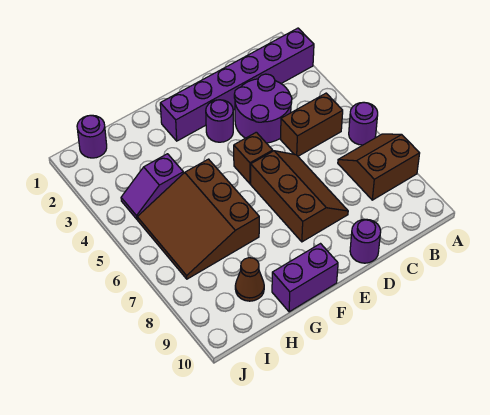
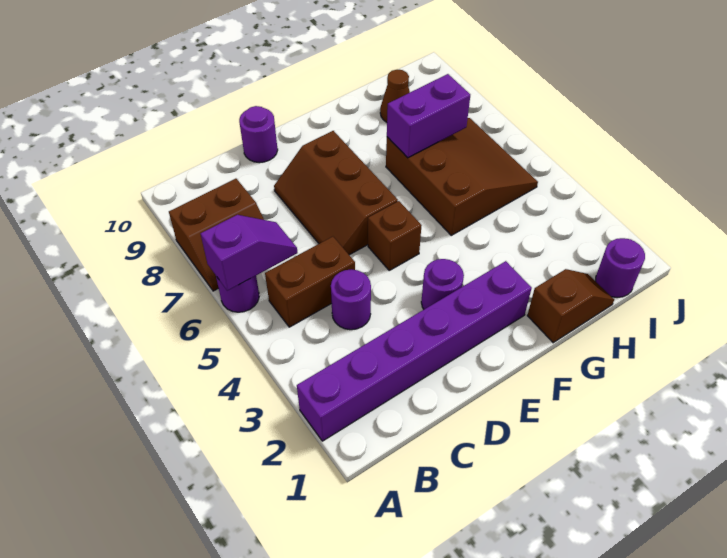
purple round brick C3:D4 level 1 -> purple round brick C4 level 1
purple brick F10:G10 level 1 -> purple brick G7:H7 level 2
none -> brown slope G1:H1 level 1 top G
purple slope H4:I4 level 1 top H -> purple slope A6:B6 level 2 top A

